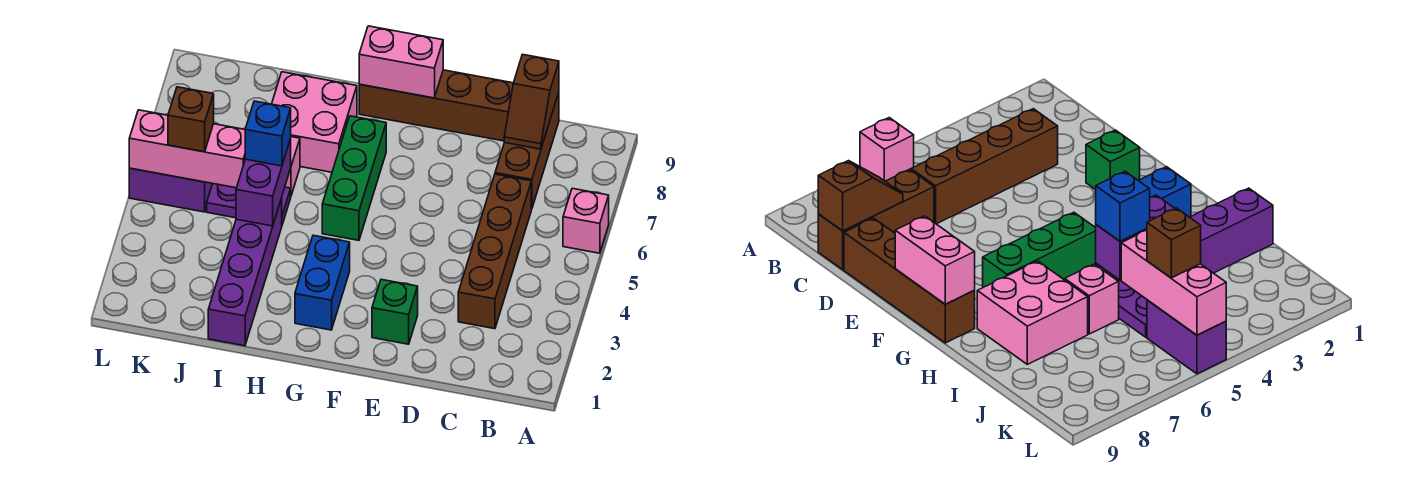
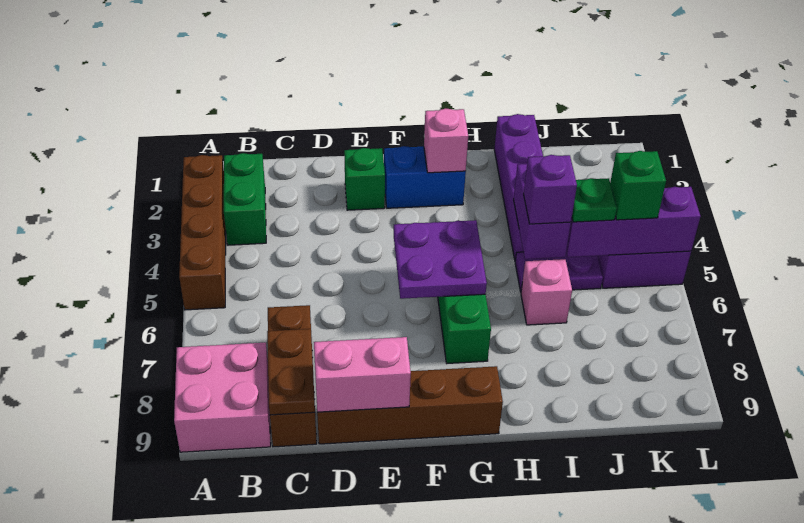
pink brick A6 level 1 -> pink brick G2 level 2
none -> green brick B2:B3 level 1
brown brick C3:C6 level 1 -> brown brick A2:A5 level 1
brown slope C8:C9 level 2 top 9 -> brown plate C8:C9 level 2
none -> purple plate F5:G6 level 2
pink brick F9:G9 level 2 -> pink brick D9:E9 level 2
blue brick G2:G3 level 1 -> blue brick F2:G2 level 1
pink brick H7:I8 level 1 -> pink brick A8:B9 level 1
blue brick I5 level 3 -> purple brick I5 level 3
pink brick J5:L5 level 2 -> purple brick J5:L5 level 2
none -> green plate J5 level 3
brown brick K5 level 3 -> green brick K5 level 3

